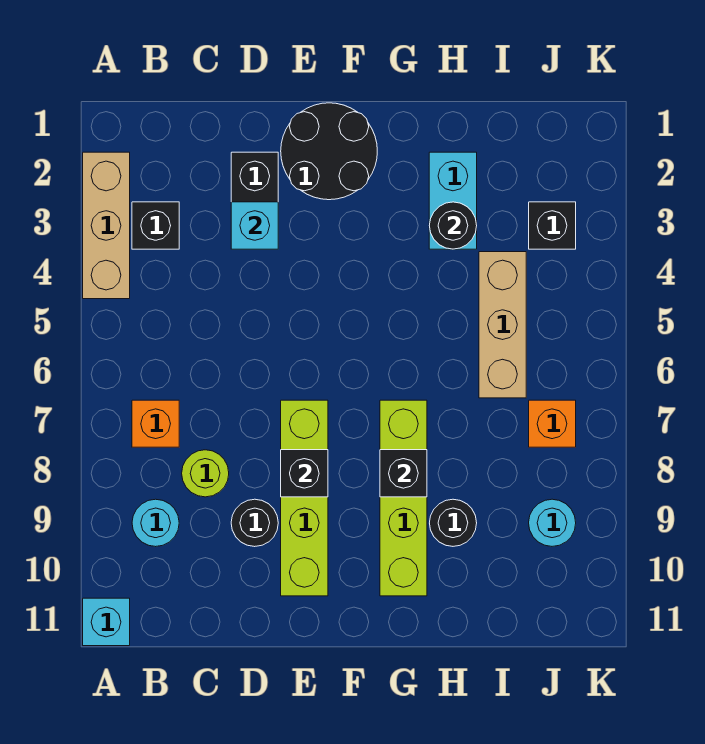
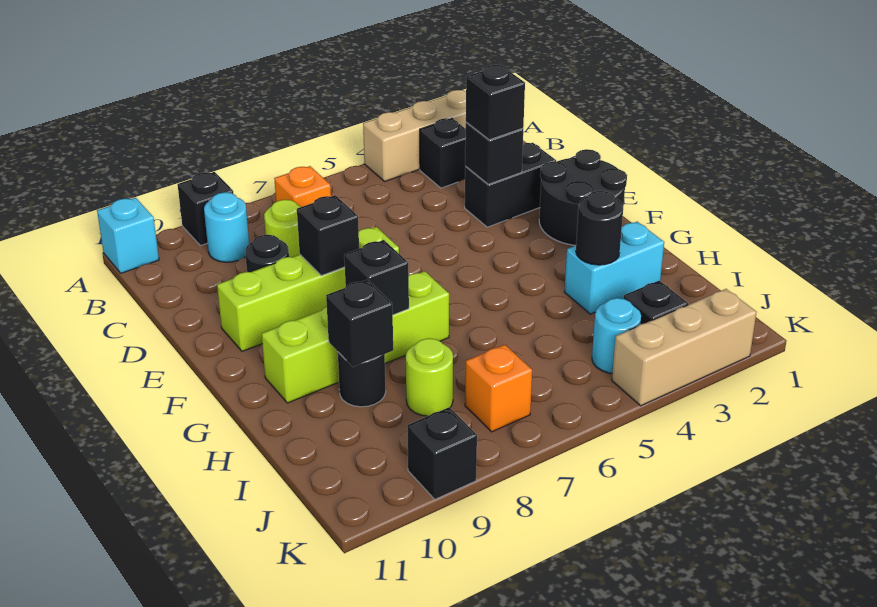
none -> black brick A9 level 1
cyan brick D3 level 2 -> black brick D3 level 2
none -> black brick D3 level 3
none -> black brick H9 level 2
tan brick I4:I6 level 1 -> tan brick K2:K4 level 1
none -> lime round brick I8 level 1
cyan round brick J9 level 1 -> cyan round brick J4 level 1
none -> black brick K9 level 1

